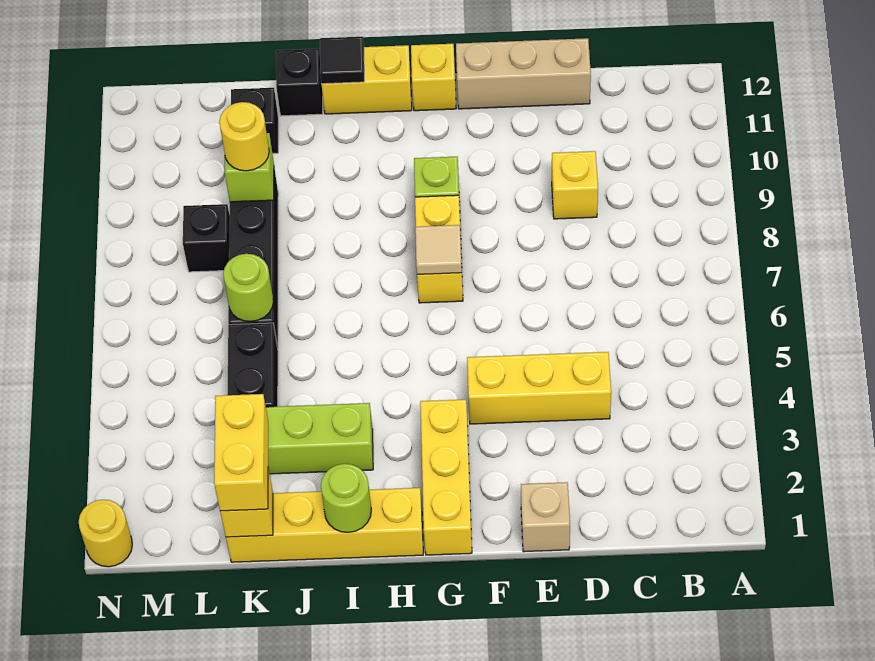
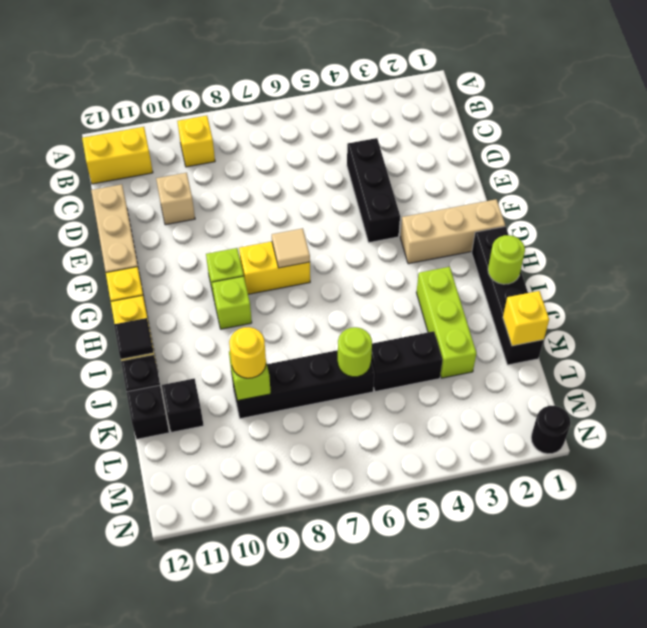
yellow brick D4:F4 level 1 -> black brick D4:F4 level 1
yellow brick D9 level 1 -> yellow brick B9 level 1
tan brick E1 level 1 -> tan brick D10 level 1
yellow brick G1:G3 level 1 -> tan brick G1:G3 level 1
yellow brick H1:K1 level 1 -> black brick H1:K1 level 1
none -> lime brick H9 level 1
yellow brick K1:K2 level 3 -> yellow brick B11:B12 level 1
black brick L8 level 1 -> black brick K12 level 1
yellow round brick N1 level 1 -> black round brick N1 level 1

